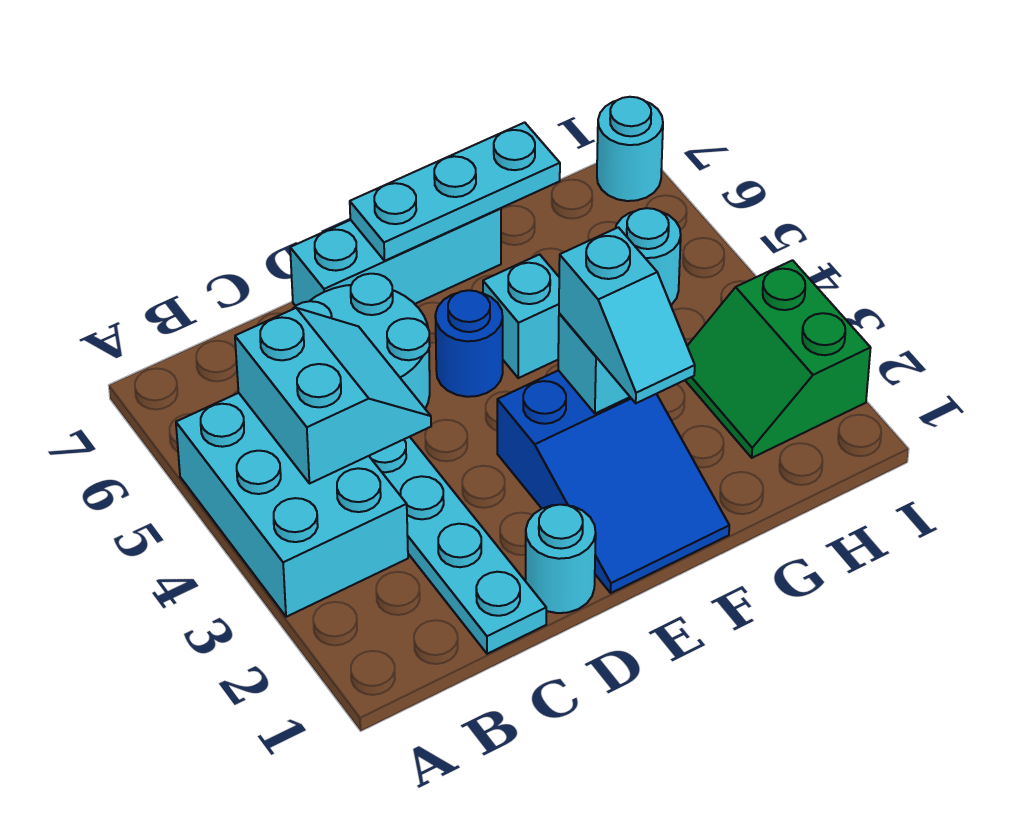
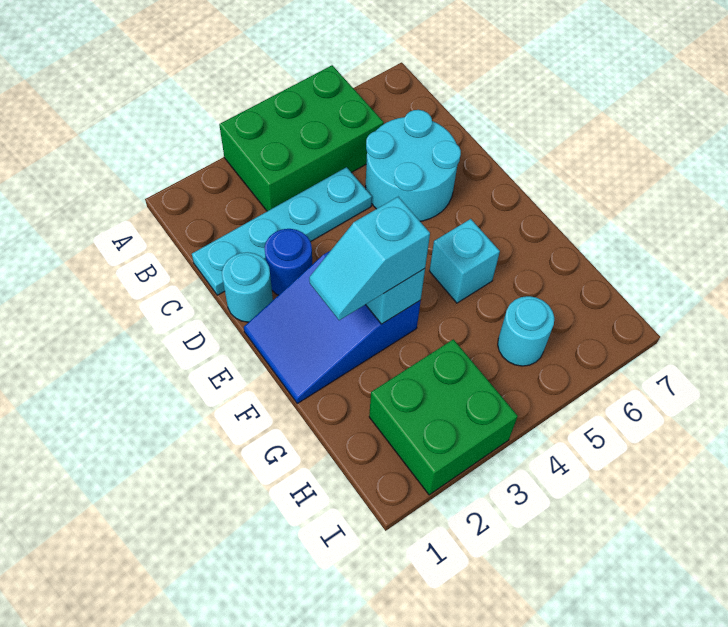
cyan brick A3:B5 level 1 -> green brick A3:B5 level 1
cyan slope B4:C5 level 2 top B -> none
cyan brick D7:F7 level 1 -> none
blue round brick E5 level 1 -> blue round brick D2 level 1
cyan plate E7:G7 level 2 -> none
green slope H2:I3 level 1 top I -> green brick H2:I3 level 1
cyan round brick I7 level 1 -> none

